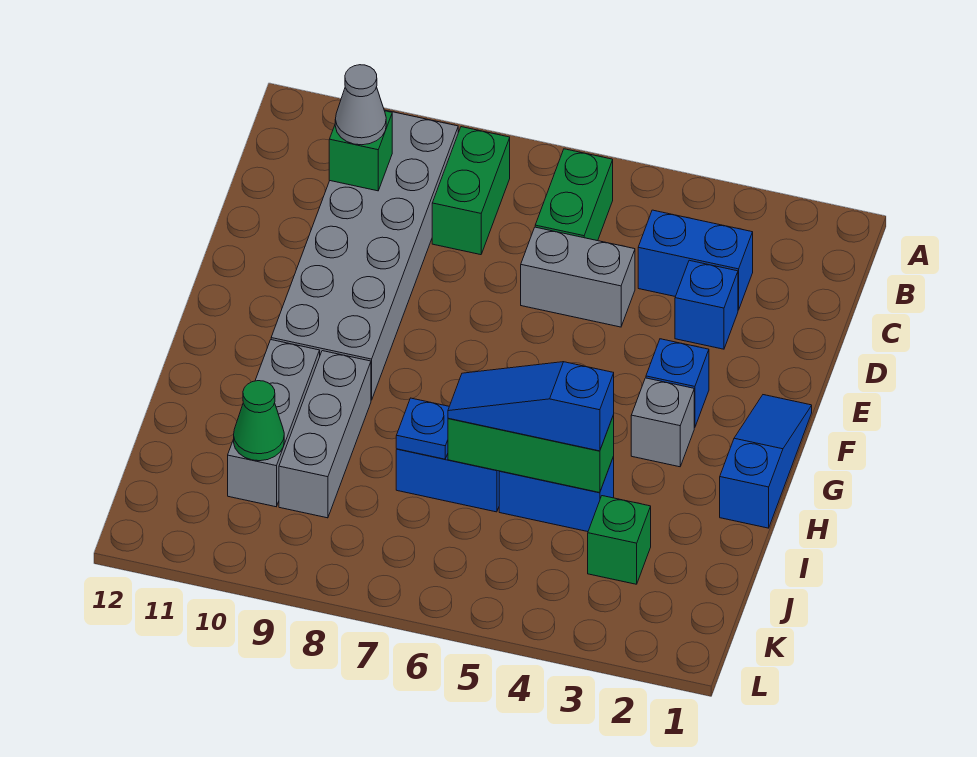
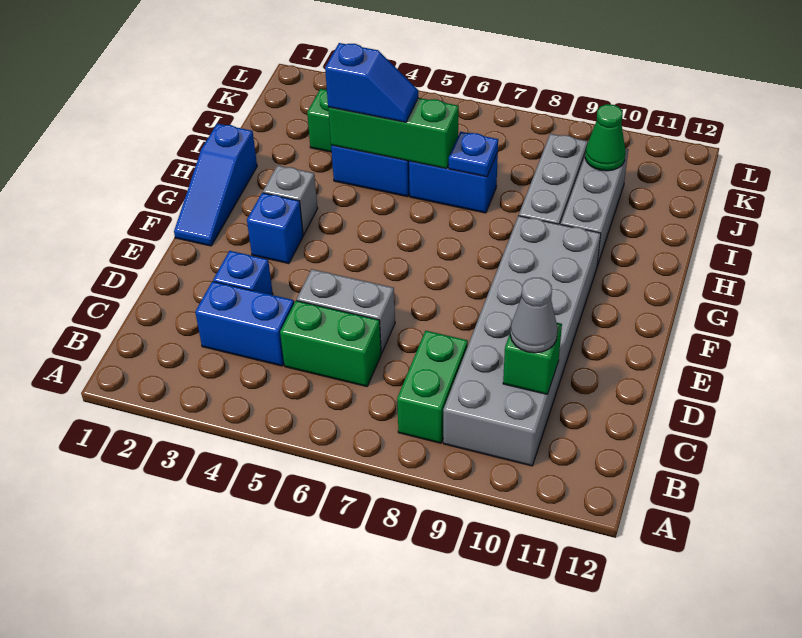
green brick B6:C6 level 1 -> green brick C5:C6 level 1
blue slope I4:I6 level 3 top 4 -> blue slope I4:I5 level 3 top 4

